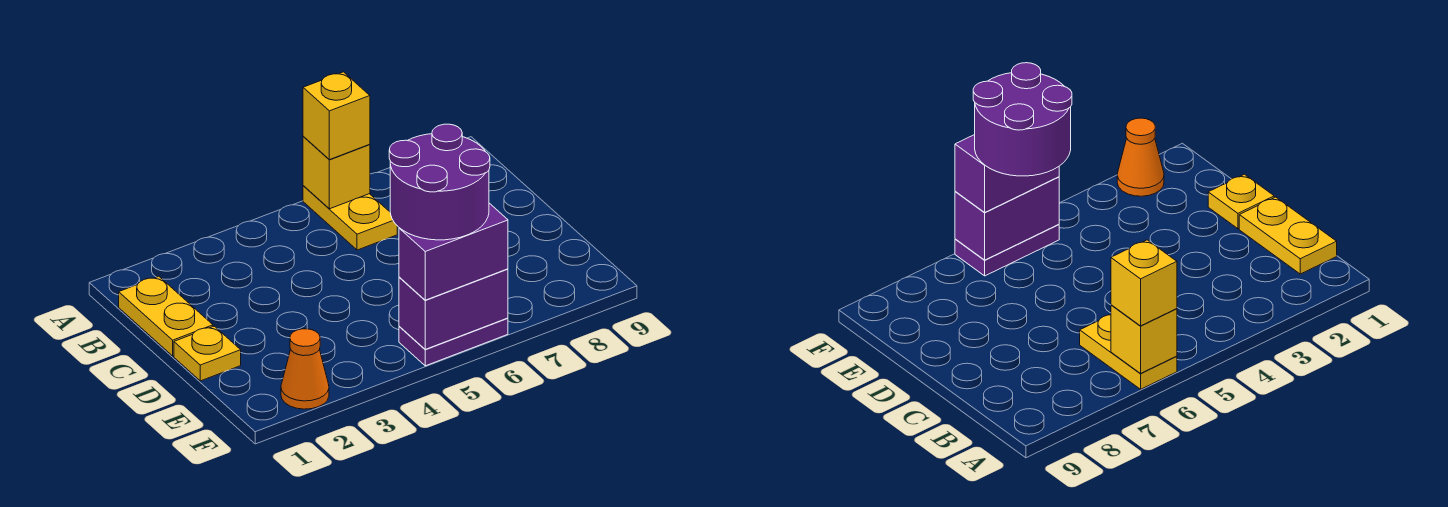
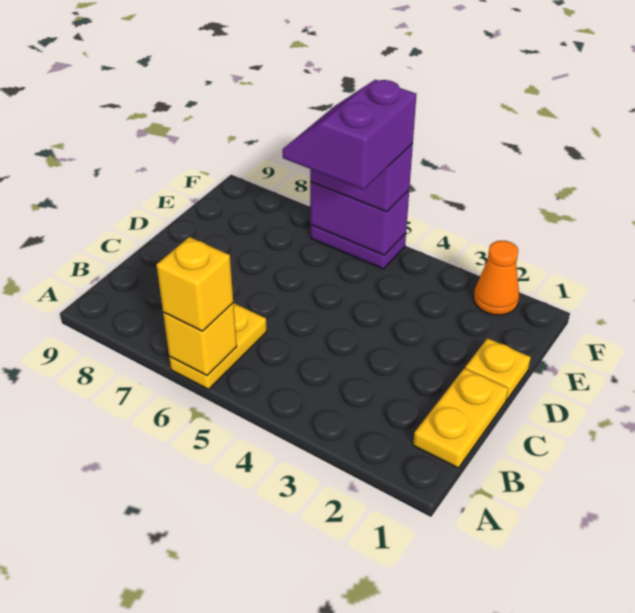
purple round brick E5:F6 level 4 -> purple slope E5:F6 level 4 top 5

